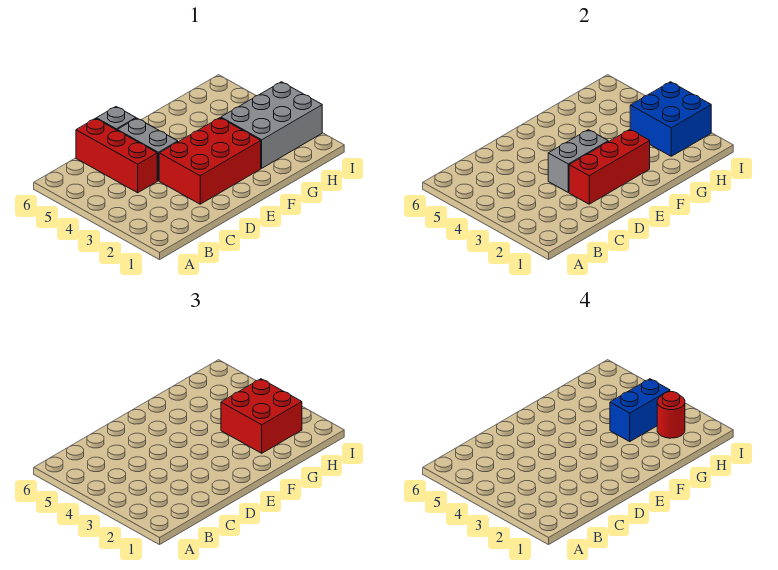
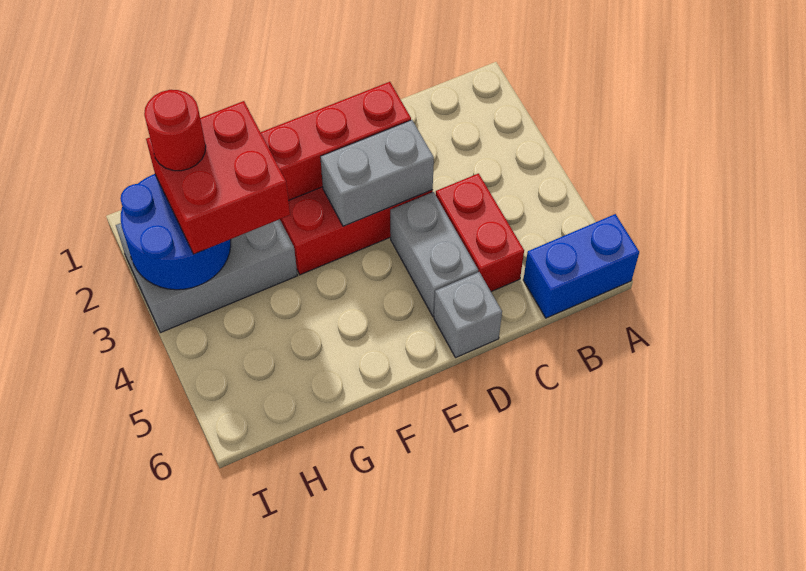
red brick C4:C6 level 1 -> red brick C4:C5 level 1
blue brick G3:H3 level 4 -> blue brick A6:B6 level 1
blue brick H2:I3 level 2 -> blue round brick H2:I3 level 2

